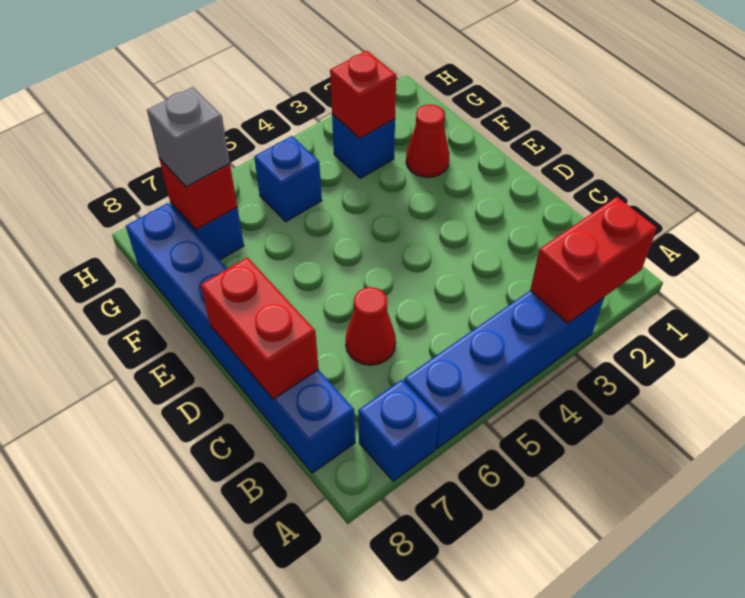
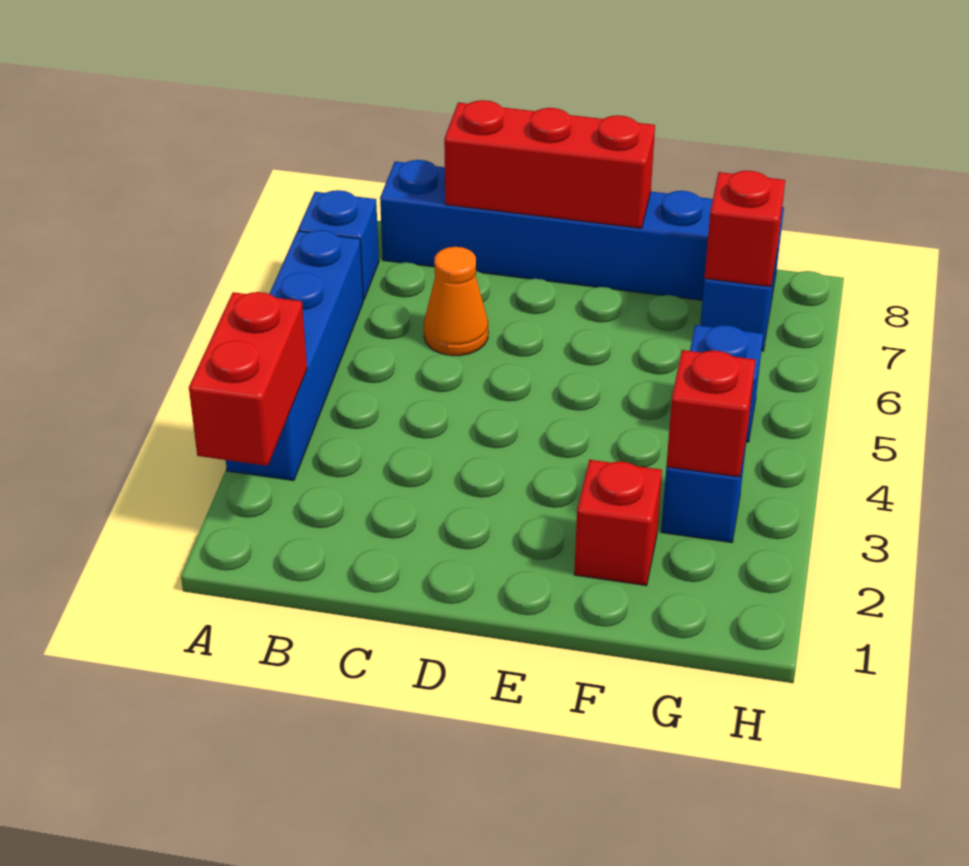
red cone C6 level 1 -> orange cone C6 level 1
red brick C8:D8 level 2 -> red brick C8:E8 level 2
red cone F2 level 1 -> red brick F2 level 1
grey brick G7 level 3 -> none

